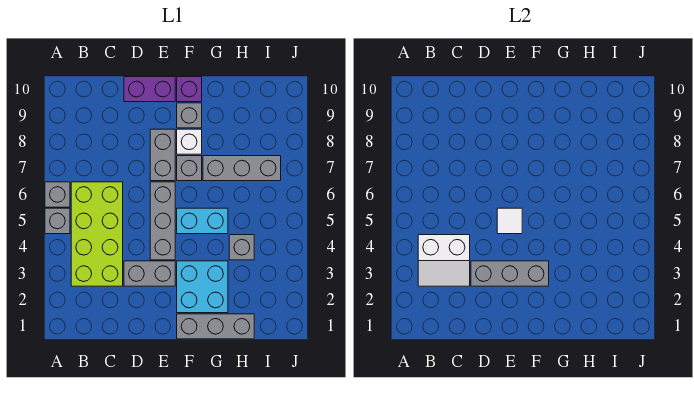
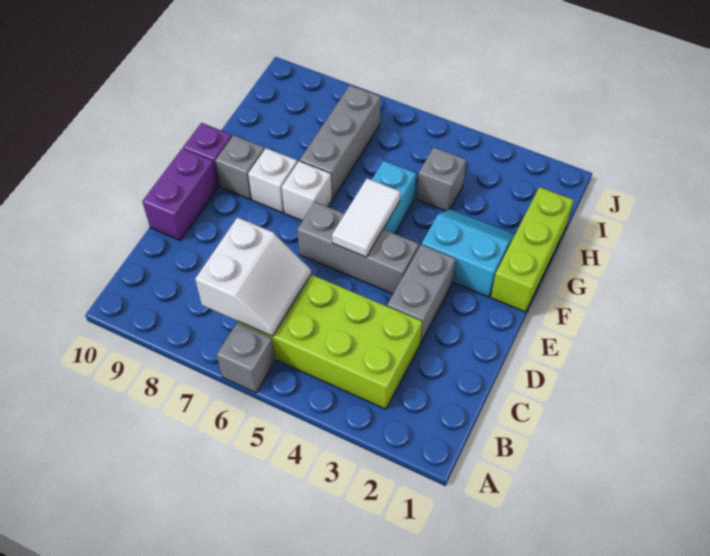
grey brick A5 level 1 -> none
white slope B3:C4 level 2 top 4 -> white slope B6:C7 level 2 top 7
grey brick D3:F3 level 2 -> none
white tile E5 level 2 -> white tile E5:F5 level 2
grey brick E7:E8 level 1 -> none
grey brick F1:H1 level 1 -> lime brick F1:H1 level 1
cyan brick F2:G3 level 1 -> cyan slope F2:G3 level 1 top F
grey brick F7 level 1 -> white brick F7 level 1

